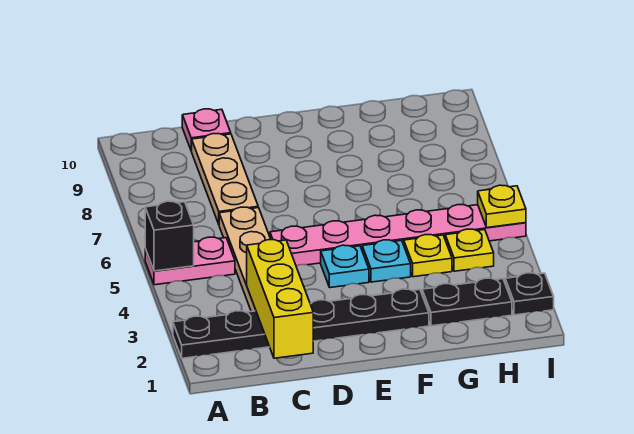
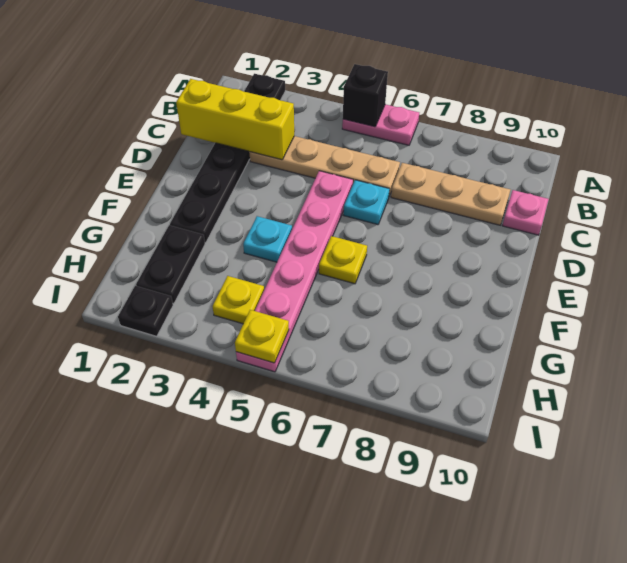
pink plate A5:B5 level 1 -> pink plate A5:A6 level 1
cyan plate E4 level 1 -> cyan plate D6 level 1
yellow plate G4 level 1 -> yellow plate F6 level 1

